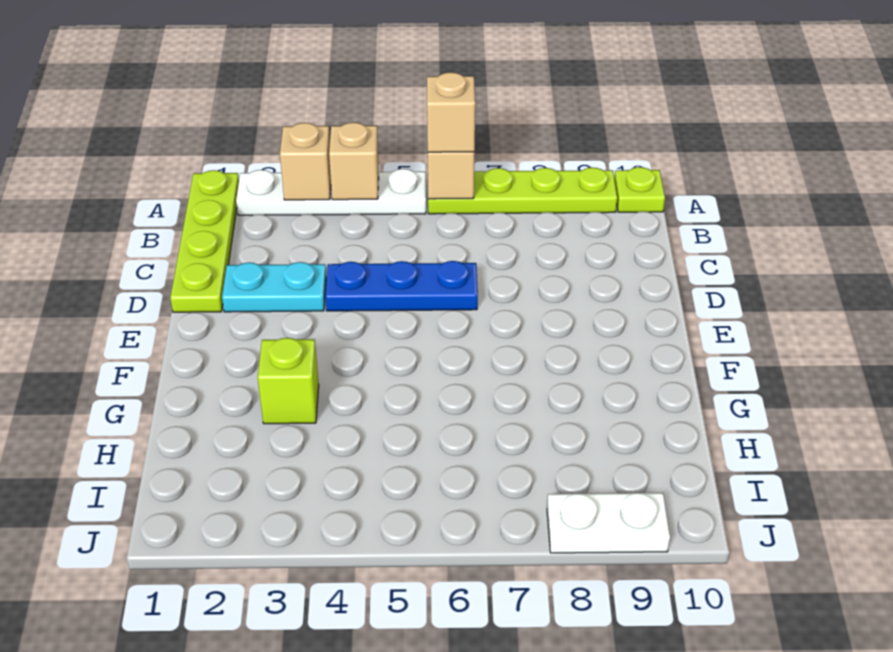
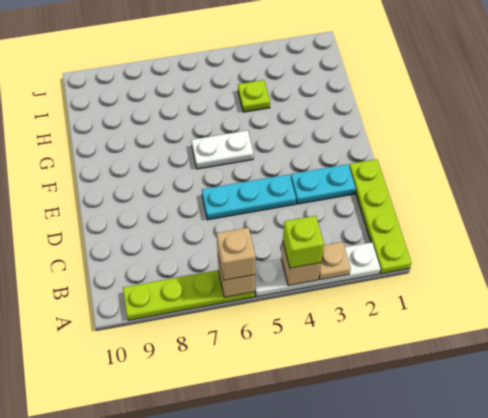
tan brick A3 level 2 -> tan plate A3 level 2
lime plate A10 level 1 -> lime plate H4 level 1
blue plate D4:D6 level 1 -> cyan plate D4:D6 level 1
lime brick G3 level 1 -> lime brick A4 level 3
white plate J8:J9 level 1 -> white plate F5:F6 level 1

